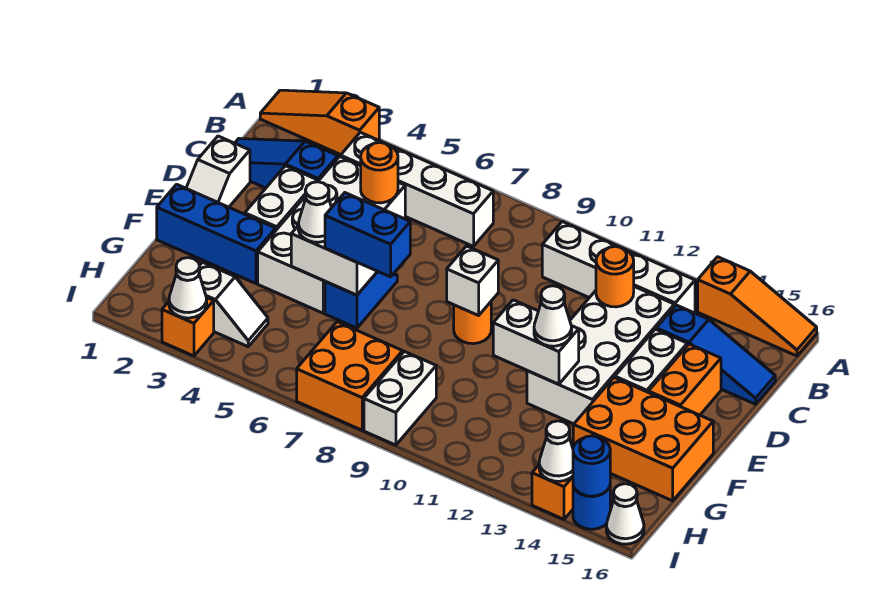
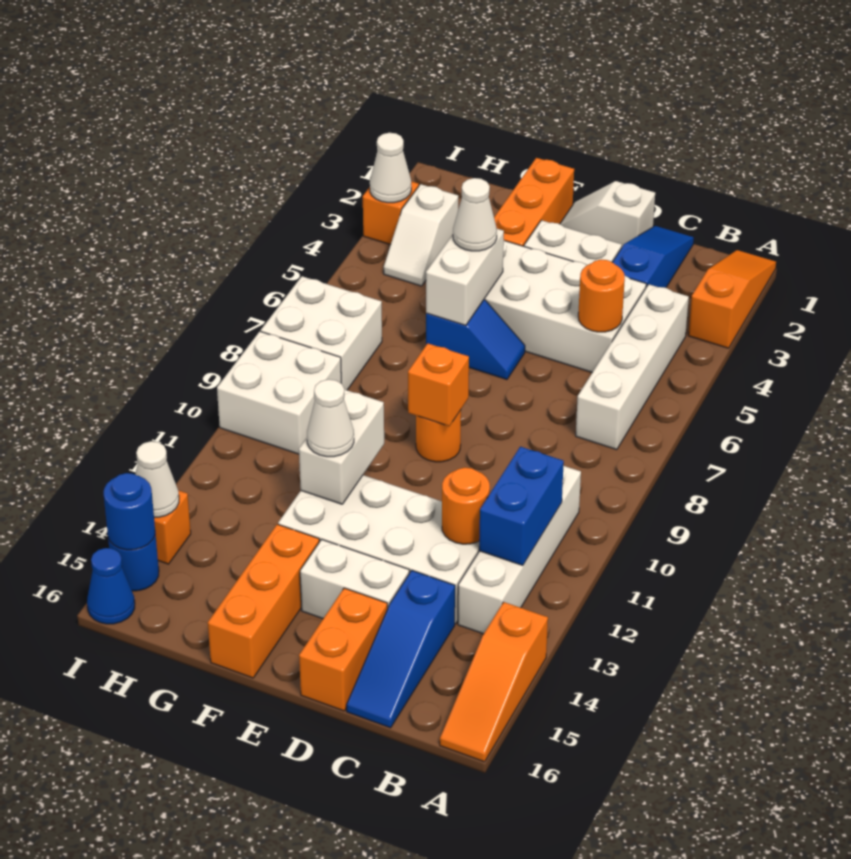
orange brick D15:E15 level 1 -> orange brick D15:D16 level 1
white brick E9 level 2 -> orange brick E9 level 2
blue brick F1:F3 level 1 -> orange brick F1:F3 level 1
blue brick F6:F7 level 3 -> blue brick B11:B12 level 2
orange brick F14:G16 level 1 -> orange brick F14:F16 level 1
orange brick H7:I8 level 1 -> white brick H7:I8 level 1
white brick H9:I9 level 1 -> white brick H9:I10 level 1
white cone I16 level 1 -> blue cone I16 level 1

